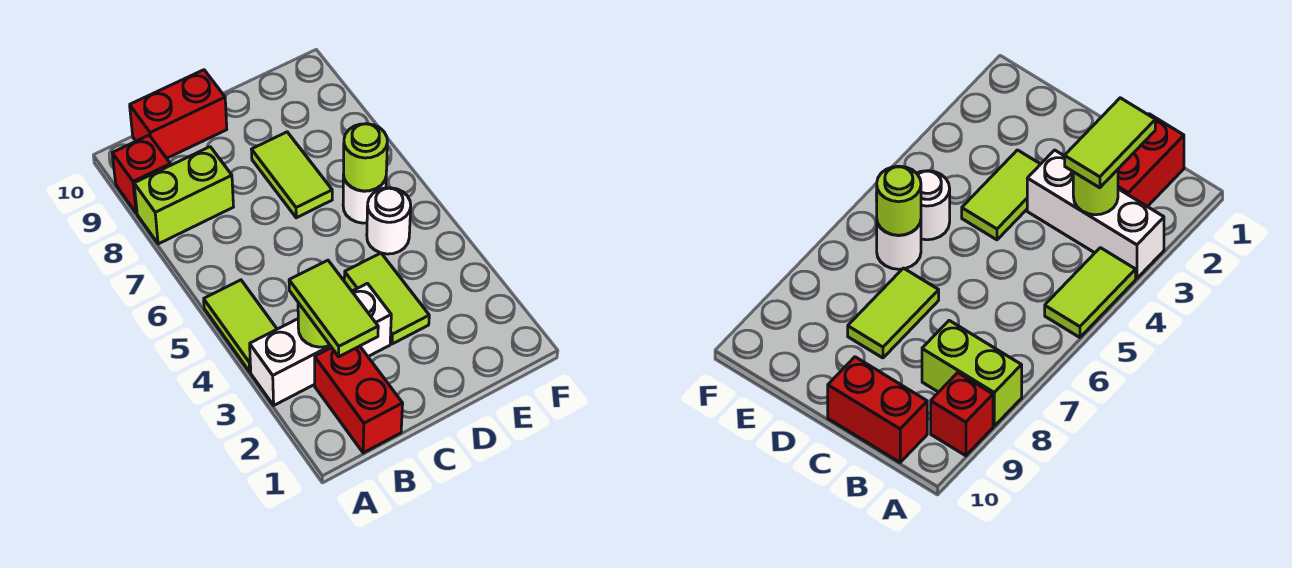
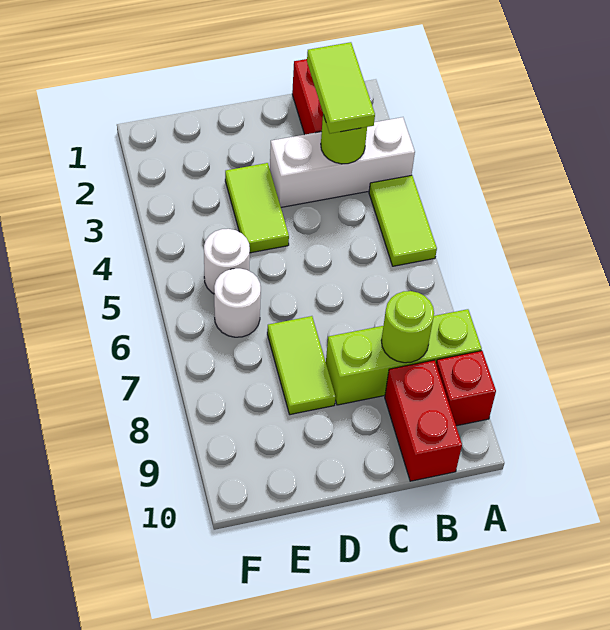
lime brick A8:B8 level 1 -> lime brick A8:C8 level 1
red brick B10:C10 level 1 -> red brick B9:B10 level 1
lime round brick E6 level 2 -> lime round brick B8 level 2

